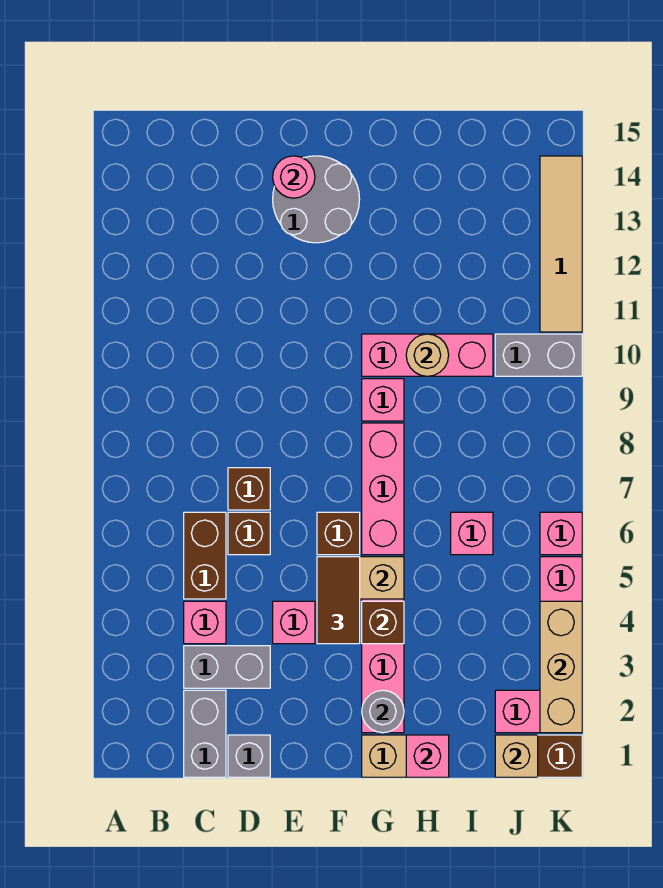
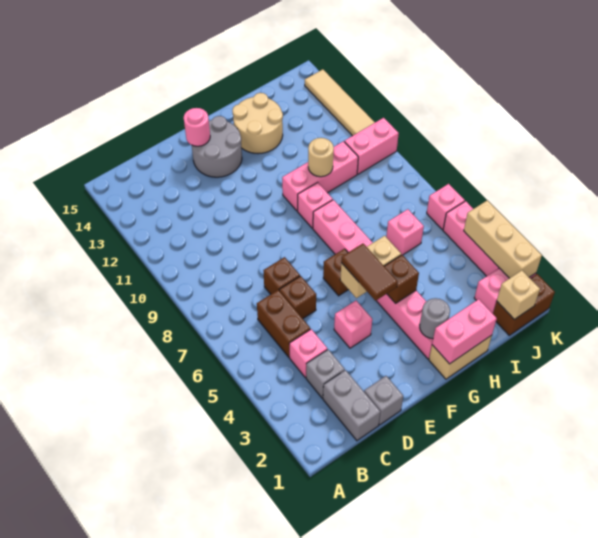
grey brick C3:D3 level 1 -> grey brick C3 level 1
none -> tan round brick G13:H14 level 1
pink brick H1 level 2 -> pink brick G1:H1 level 2
grey brick J10:K10 level 1 -> pink brick J10:K10 level 1

